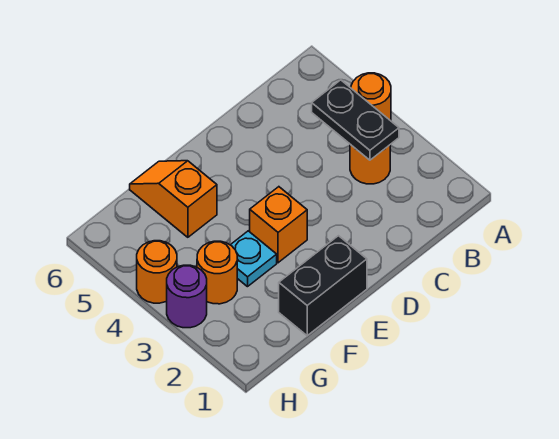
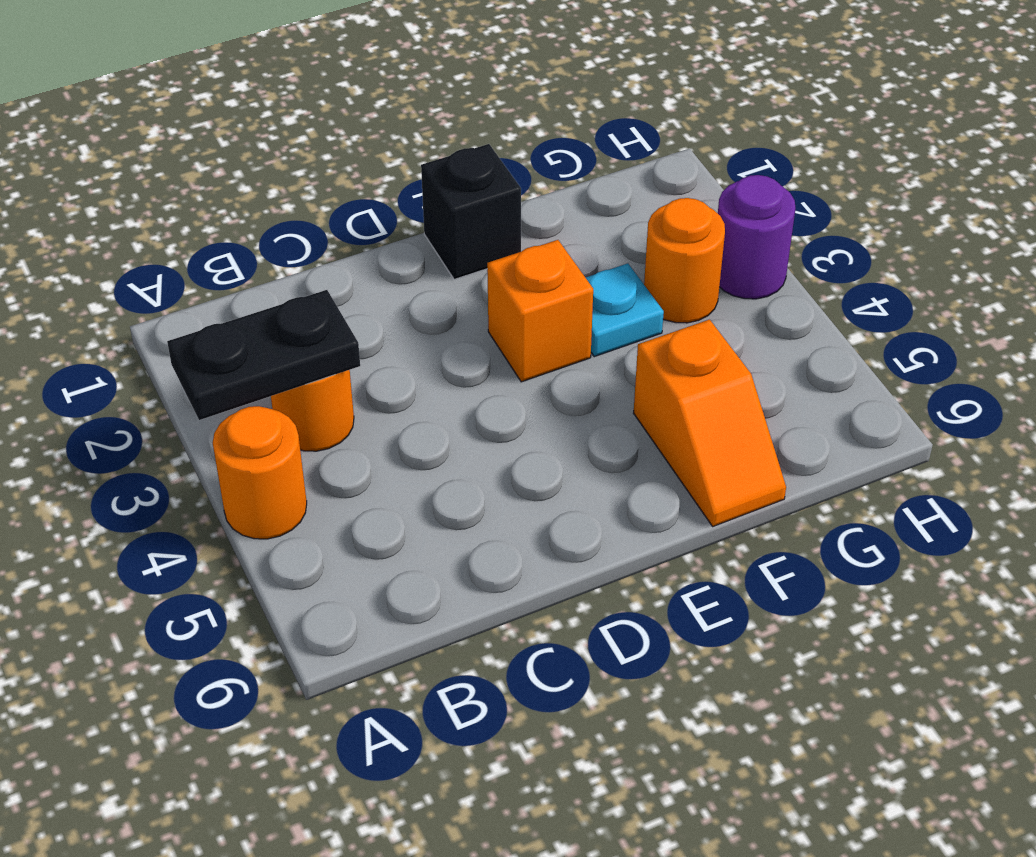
black plate B3:B4 level 2 -> black plate A3:B3 level 2
black brick E1:F1 level 1 -> black brick E1 level 1
orange round brick H4 level 1 -> none

